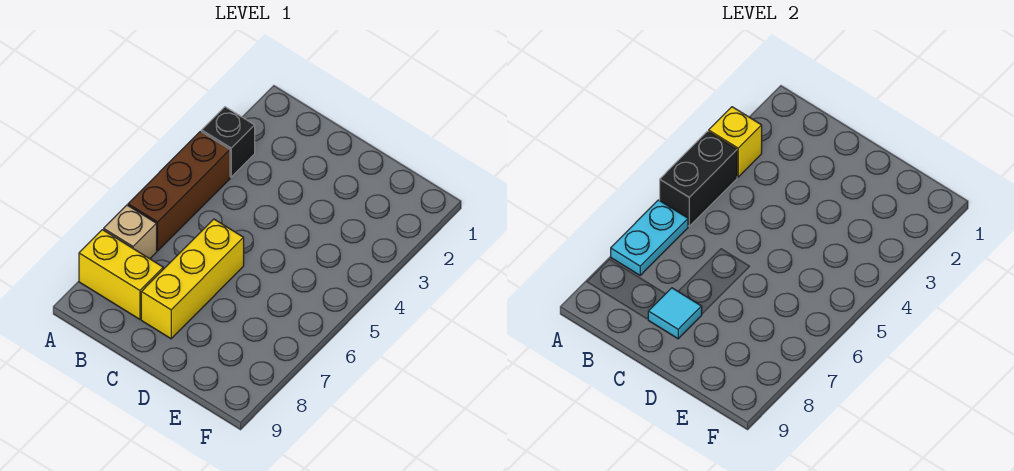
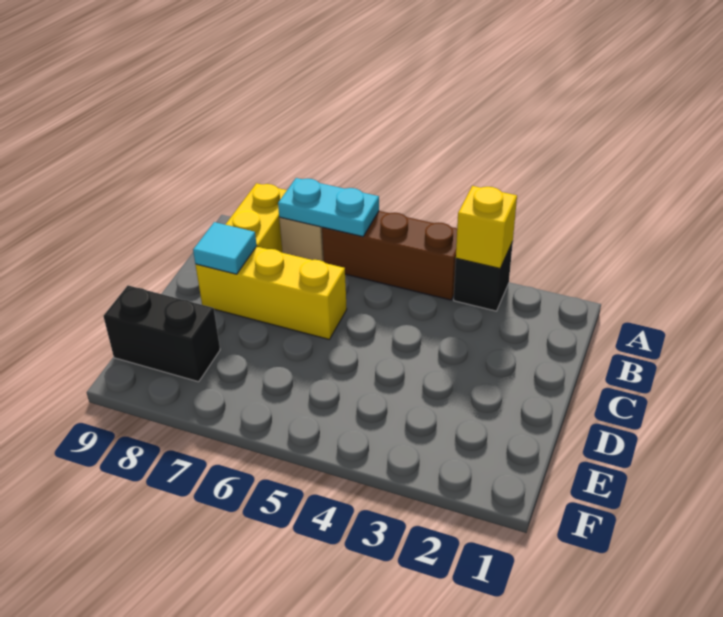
black brick A4:A5 level 2 -> black brick E8:E9 level 1

